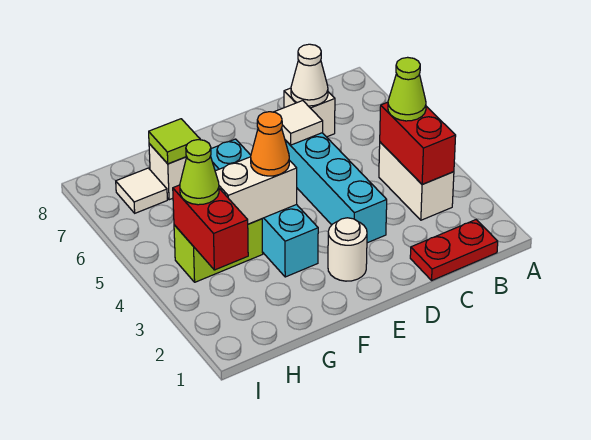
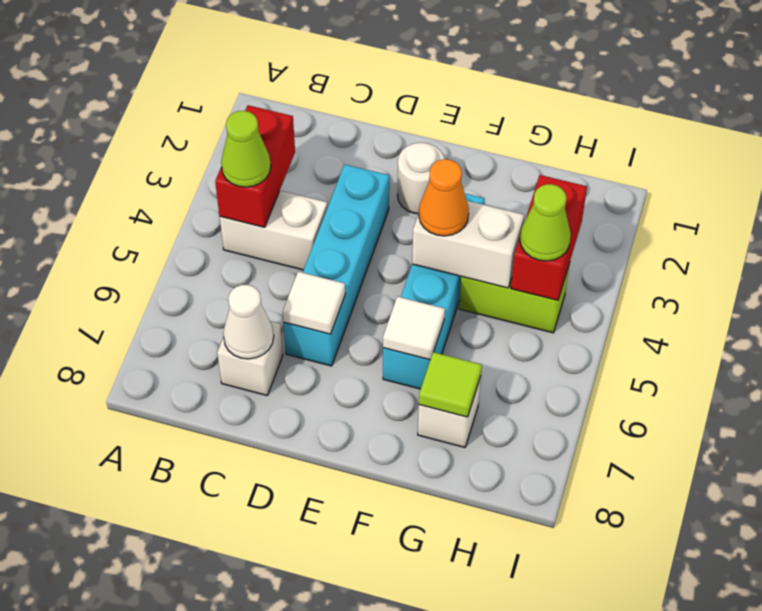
red plate B1:C1 level 1 -> none
white brick B3:B4 level 1 -> white brick B4:C4 level 1
white tile H7 level 1 -> white tile F6 level 2

